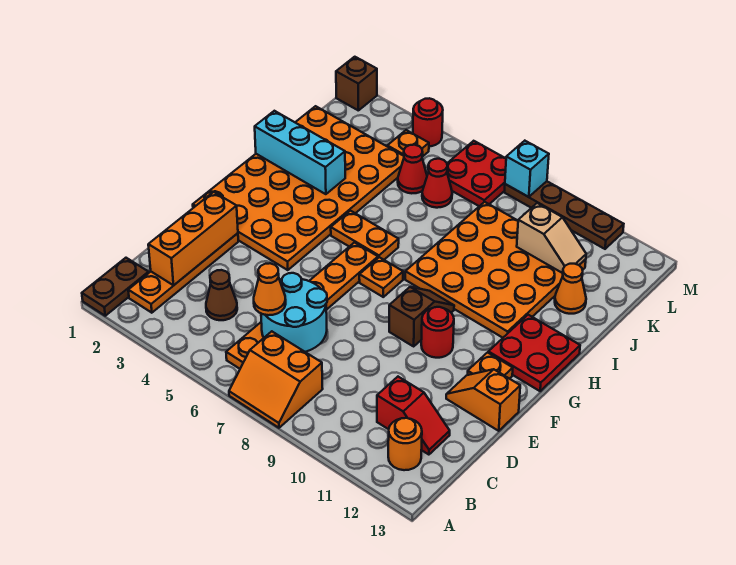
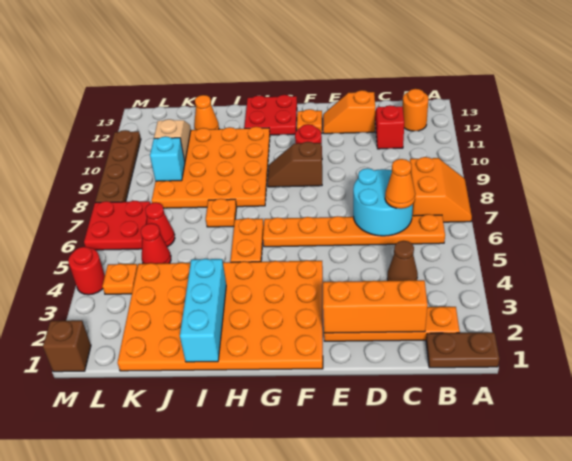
orange slope E12:E13 level 1 top 13 -> orange slope D12:E12 level 1 top D
orange plate G7 level 1 -> orange plate I7 level 1
cyan brick M8 level 2 -> cyan brick K9 level 2

